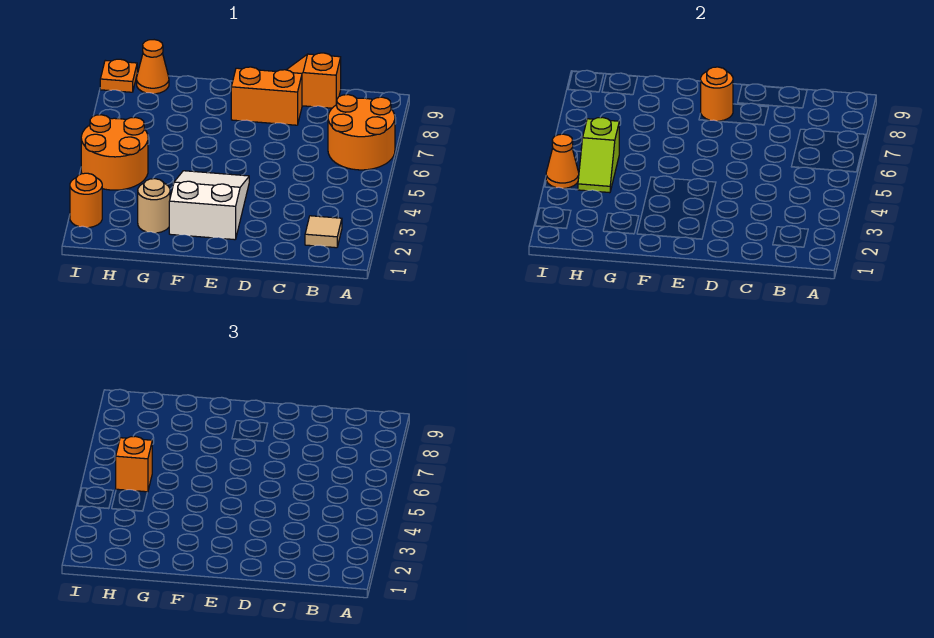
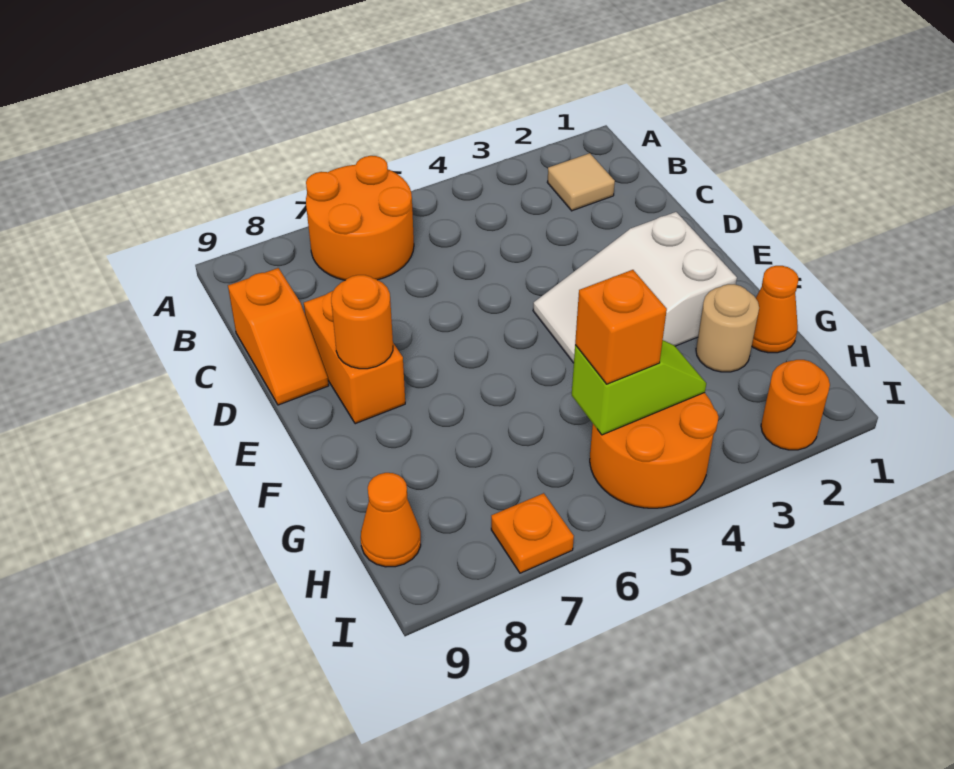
orange cone I4 level 2 -> orange cone G1 level 1
orange plate I9 level 1 -> orange plate I7 level 1

